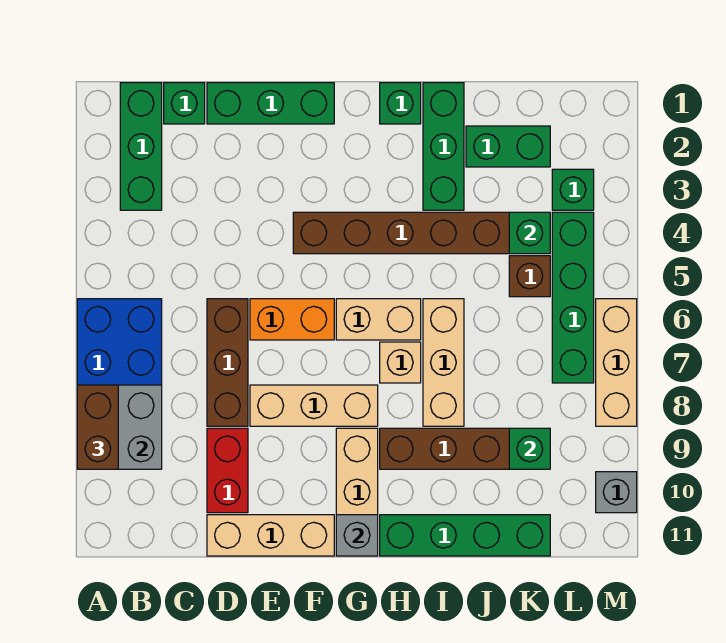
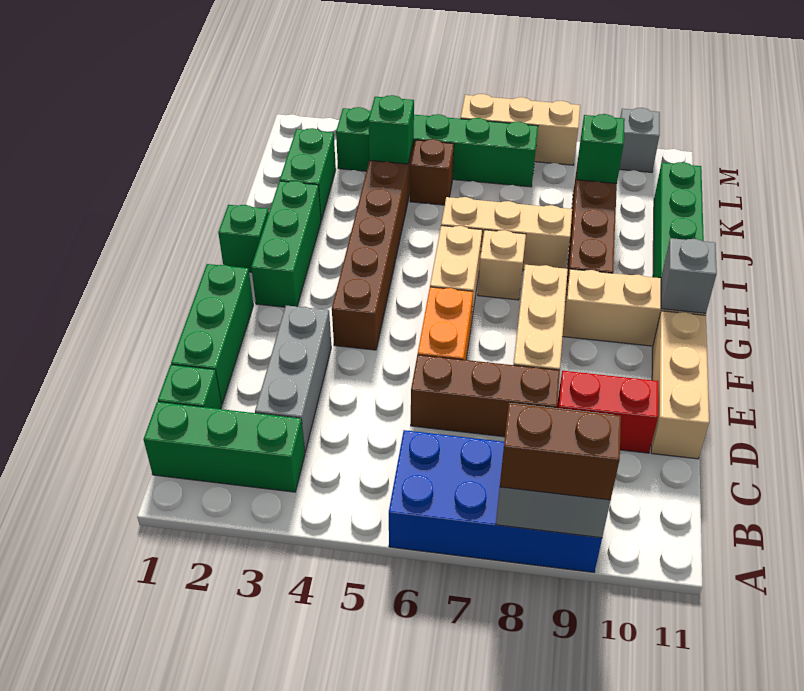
none -> grey brick C3:E3 level 1
green brick I1:I3 level 1 -> green brick G2:I2 level 1

